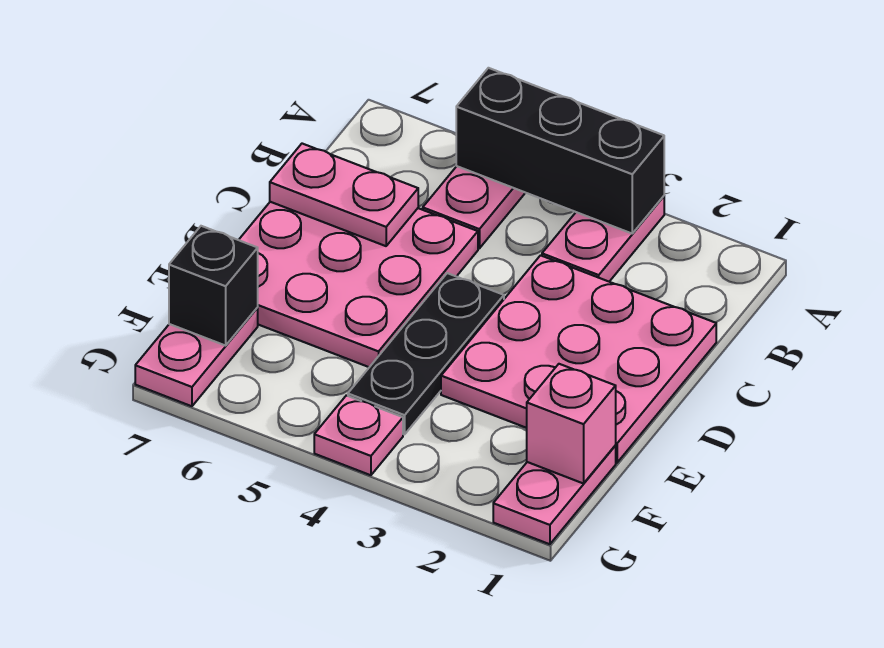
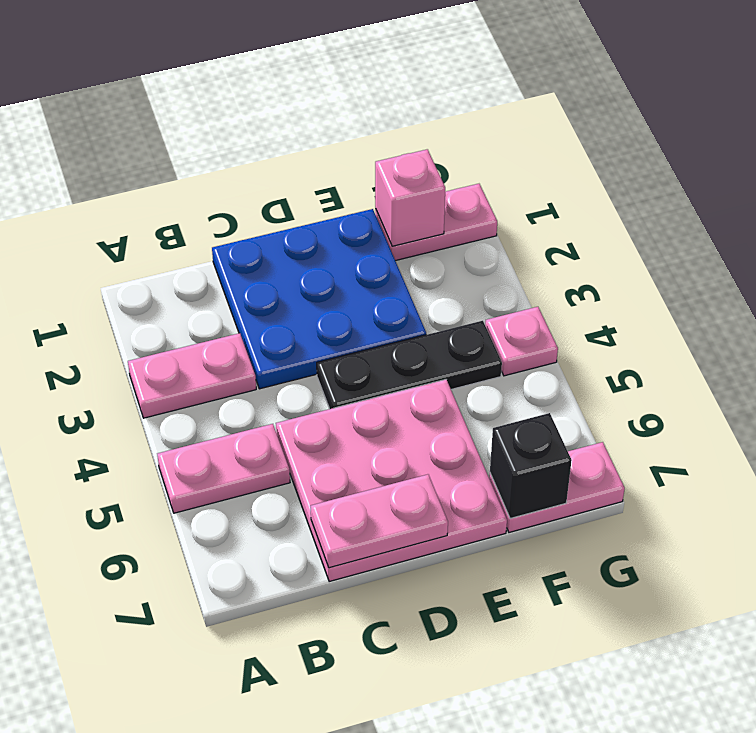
black brick A3:A5 level 2 -> none
pink plate C1:E3 level 1 -> blue plate C1:E3 level 1
pink plate C6:C7 level 2 -> pink plate C7:D7 level 2

